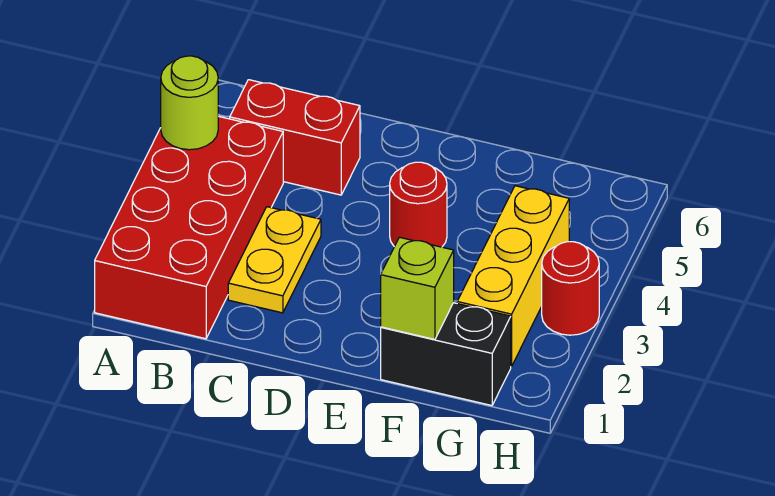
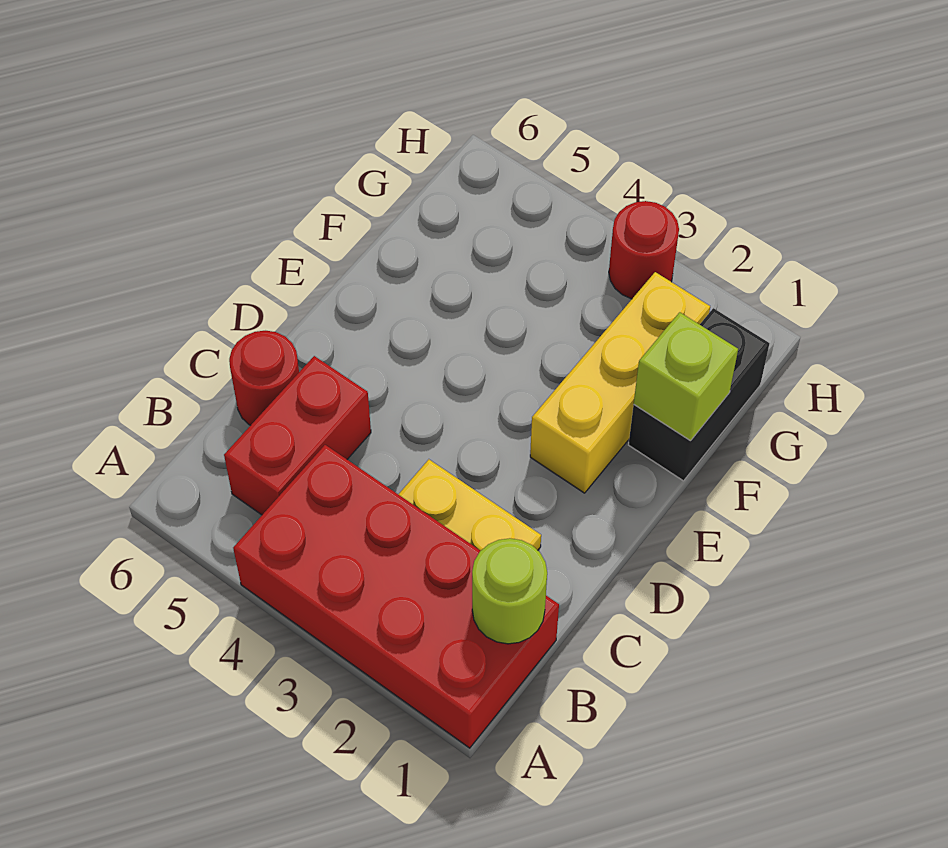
lime round brick A4 level 2 -> lime round brick B1 level 2
red round brick E4 level 1 -> red round brick C6 level 1
yellow brick G2:G4 level 1 -> yellow brick E2:G2 level 1

